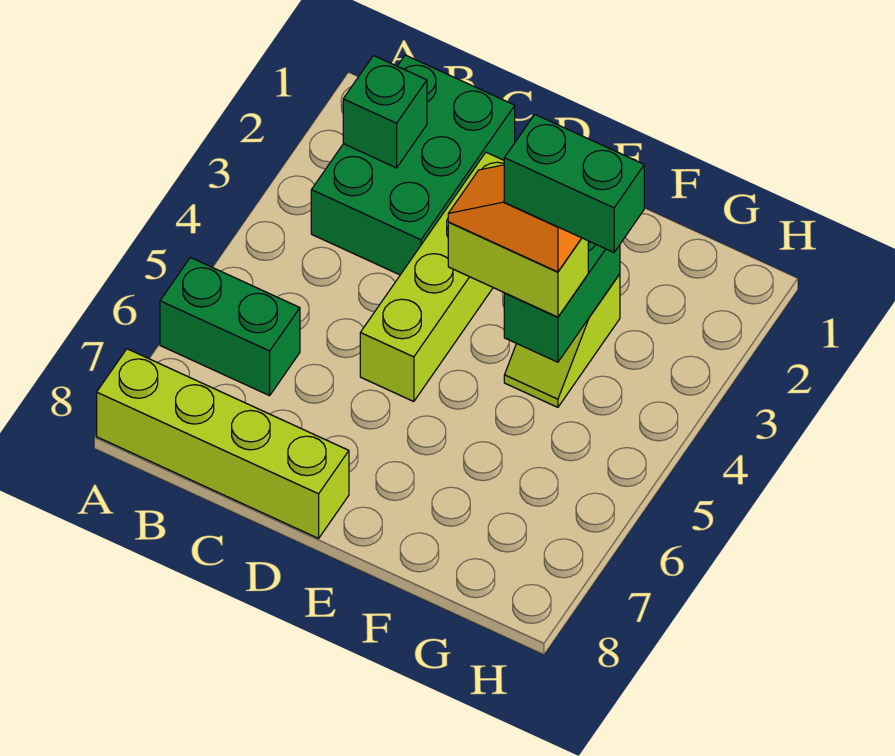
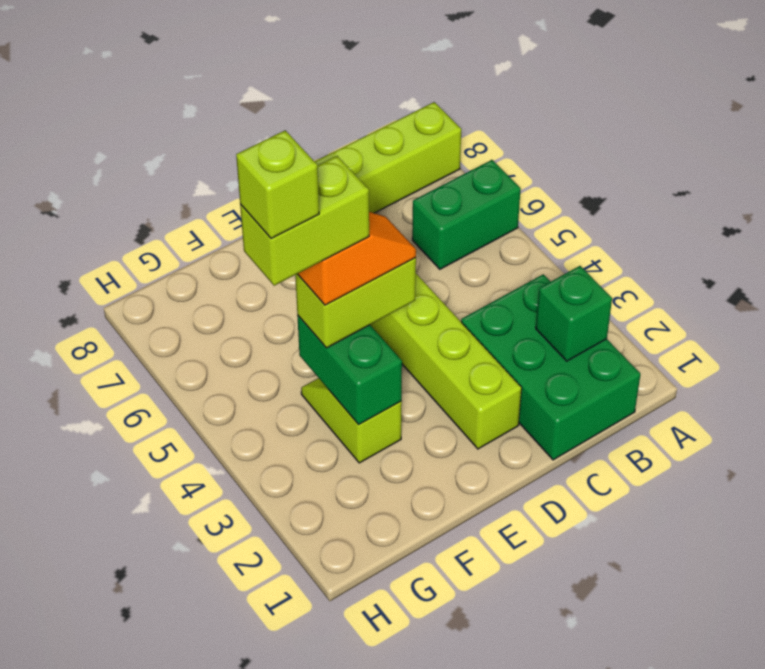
green brick F4:G4 level 5 -> lime brick F4:G4 level 5
none -> lime brick G4 level 6

